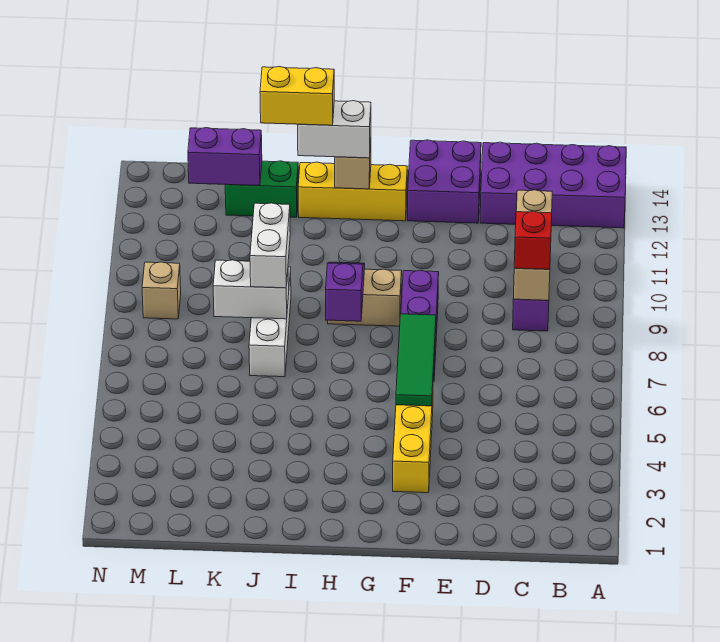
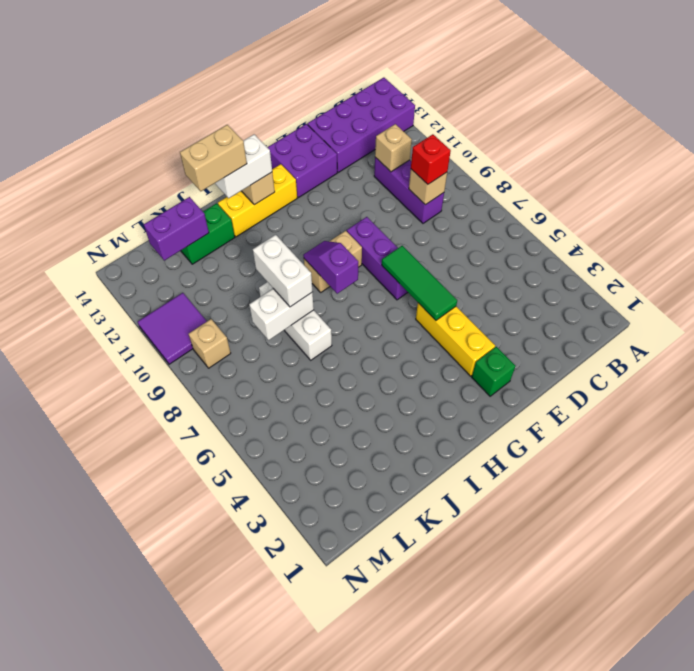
none -> green brick F2 level 1
yellow brick I13:J13 level 4 -> tan brick I13:J13 level 4
none -> purple tile M10:N11 level 1

